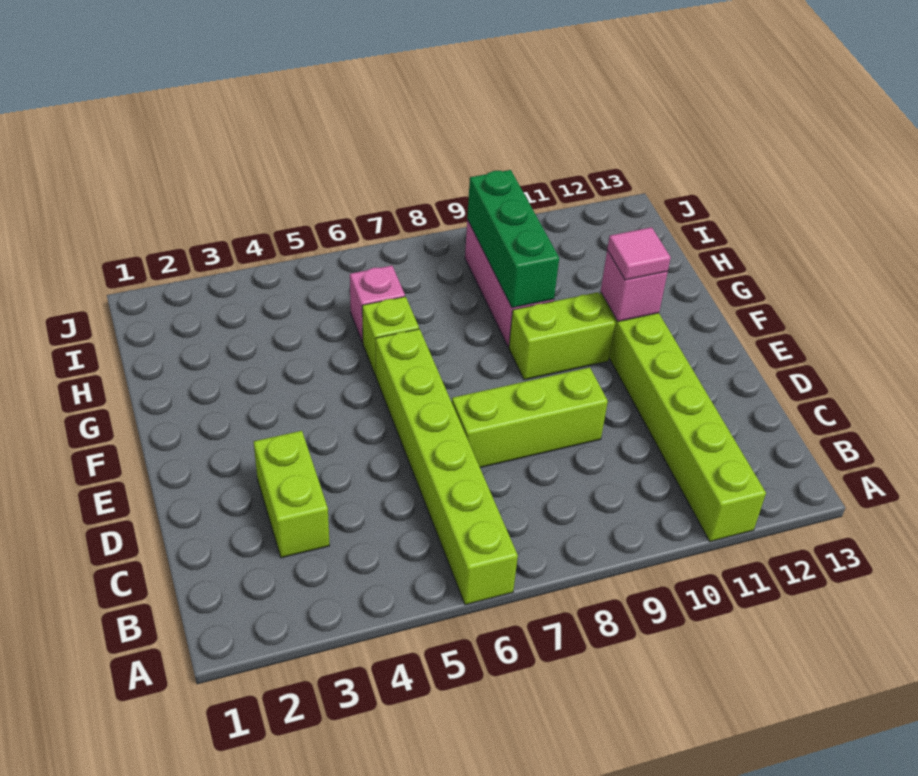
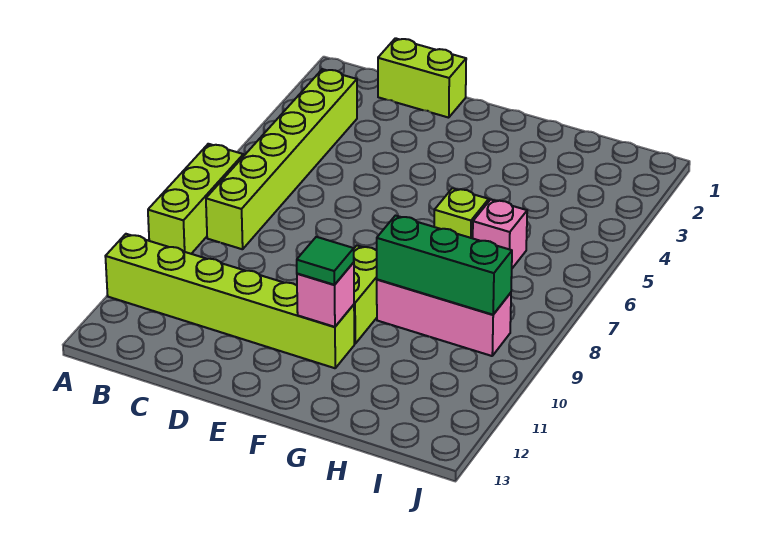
lime brick A6:F6 level 1 -> lime brick B3:B8 level 1
lime brick C3:D3 level 1 -> lime brick C1:D1 level 1
lime brick D7:D9 level 1 -> lime brick A7:A9 level 1
pink tile F11 level 3 -> green tile F11 level 3

